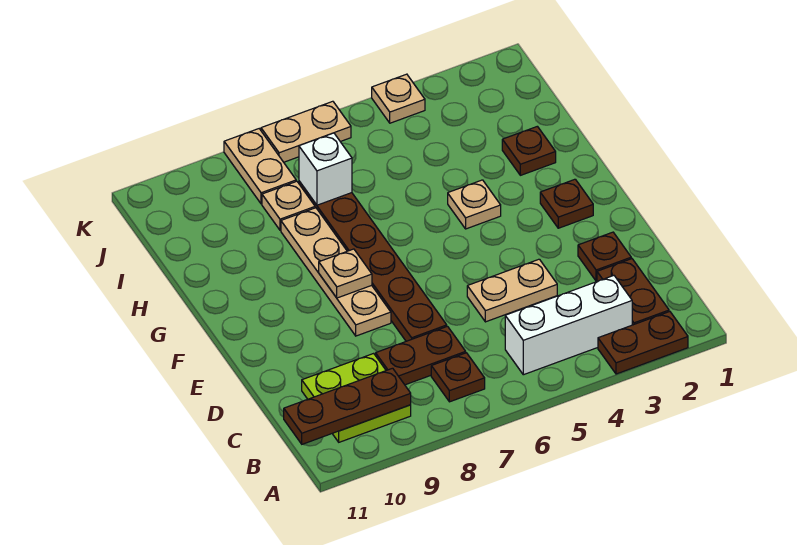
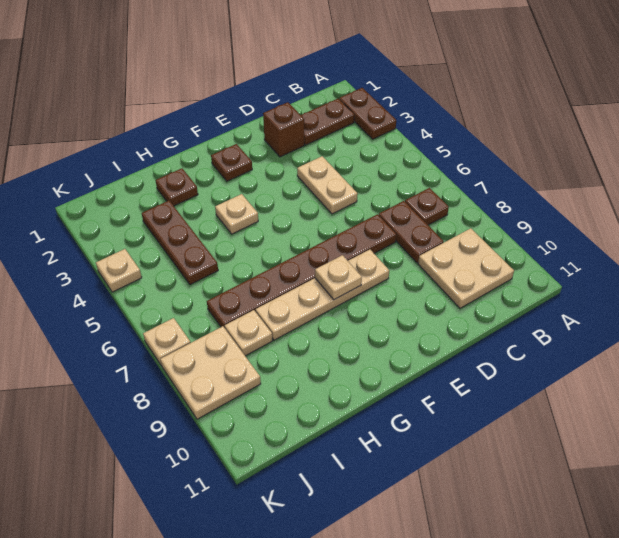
white brick B3:B5 level 1 -> none
lime plate B9:C10 level 1 -> tan plate B9:C10 level 1
brown plate B9:B11 level 2 -> brown plate I3:I5 level 1
brown plate D2 level 1 -> brown brick D2 level 1
white brick I7 level 2 -> none
tan plate J8:K8 level 1 -> tan plate J8:K9 level 1
tan plate K6:K7 level 1 -> tan plate K7 level 1

